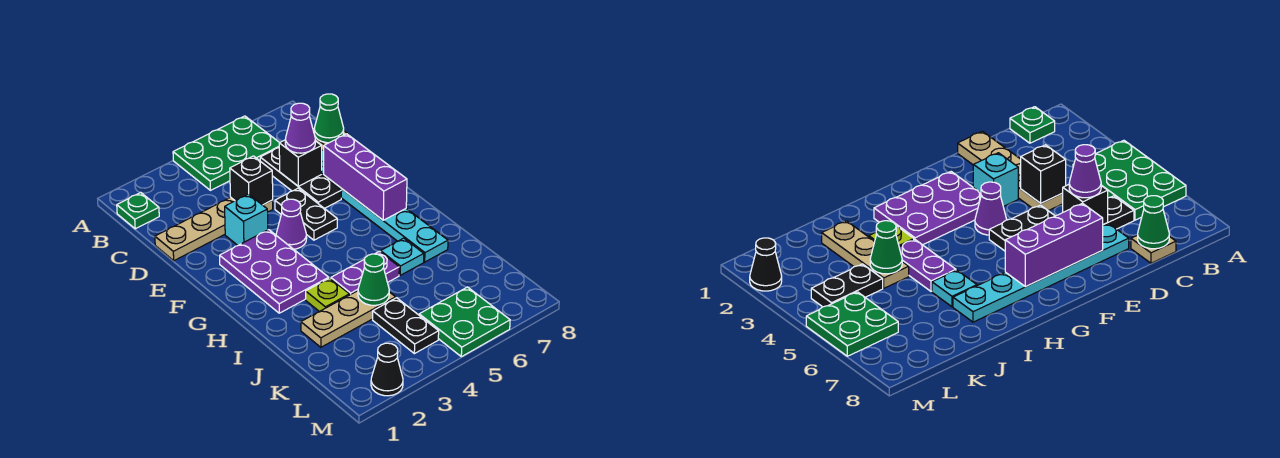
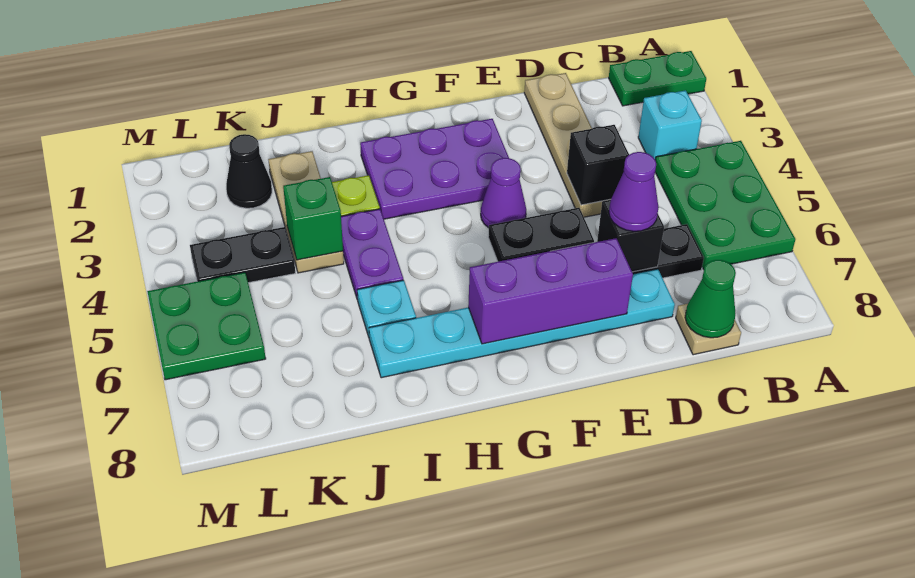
green plate B1 level 1 -> green plate A1:B1 level 1
cyan brick E3 level 1 -> cyan brick B3 level 1
green cone J4 level 2 -> green brick J4 level 2
black cone M2 level 1 -> black cone K2 level 1

